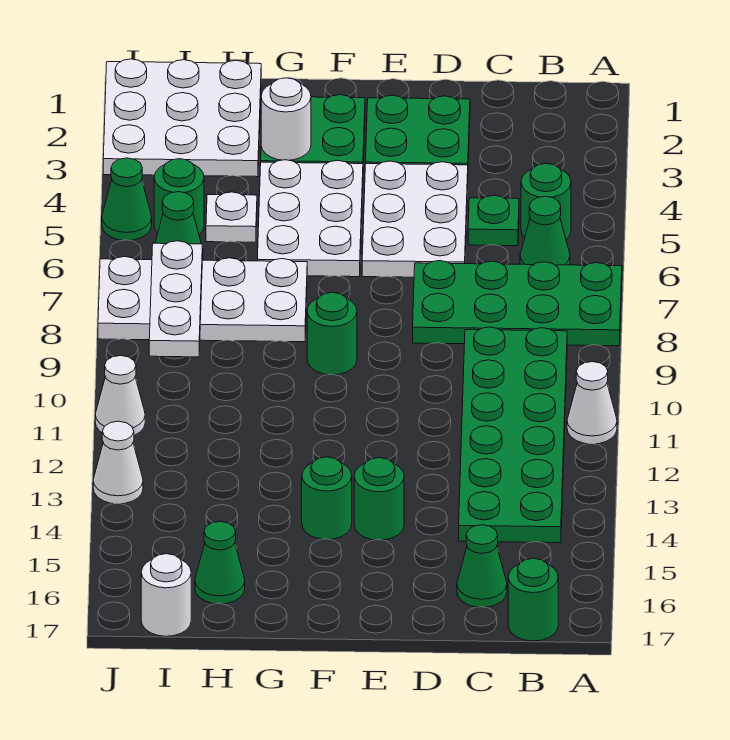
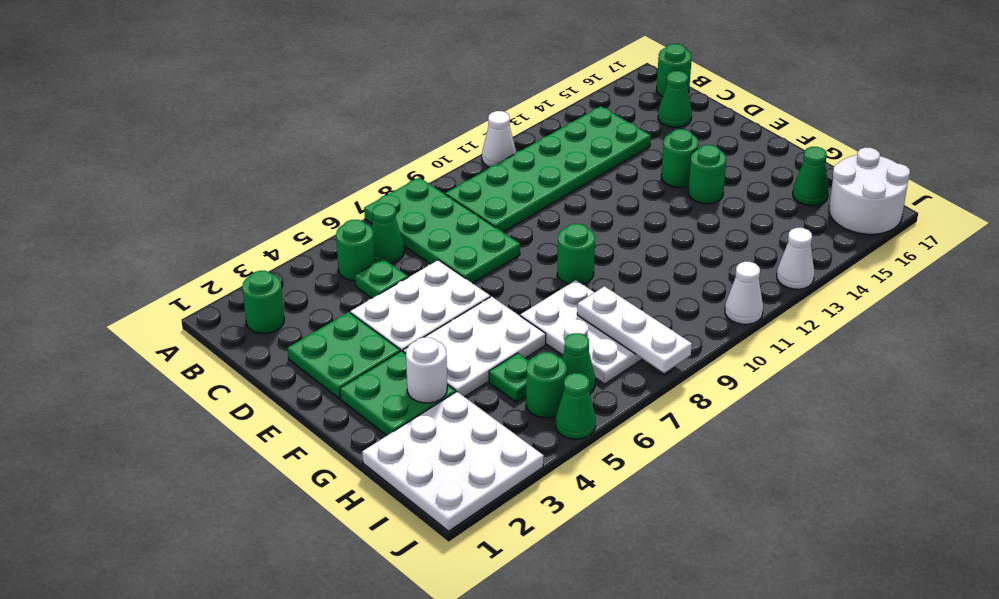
none -> green round brick B2 level 1
white plate G7:J8 level 1 -> white plate G7:I8 level 1
white plate H5 level 1 -> green plate H5 level 1
white plate I7:I9 level 2 -> white plate H8:J8 level 2
white round brick I17 level 1 -> white round brick I16:J17 level 1

